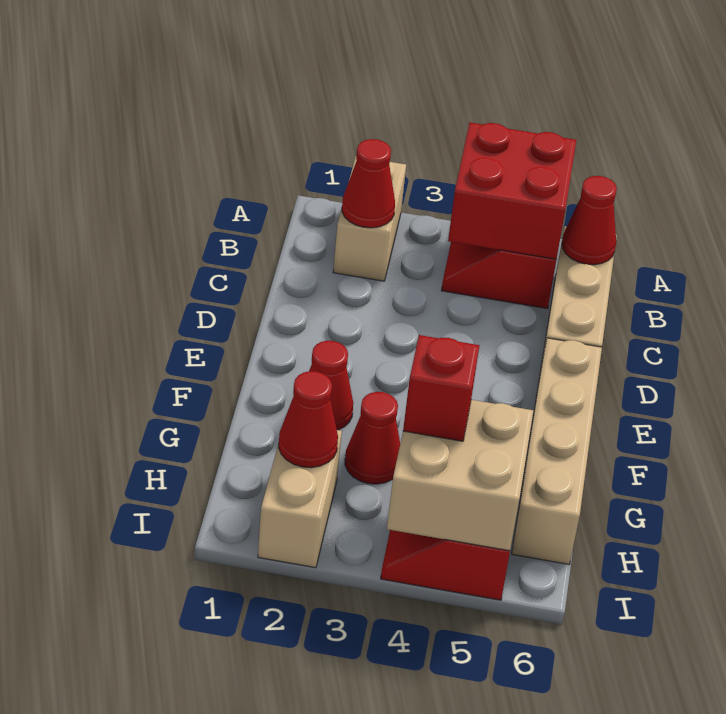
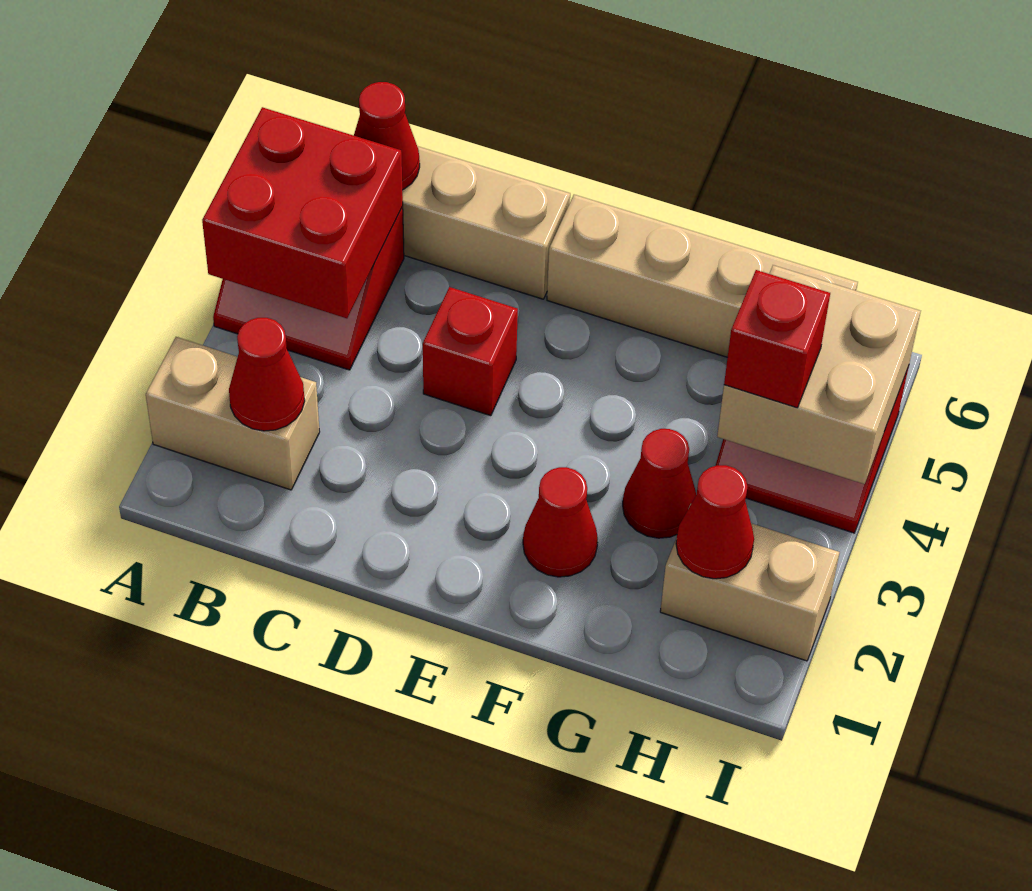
none -> red brick D4 level 1

